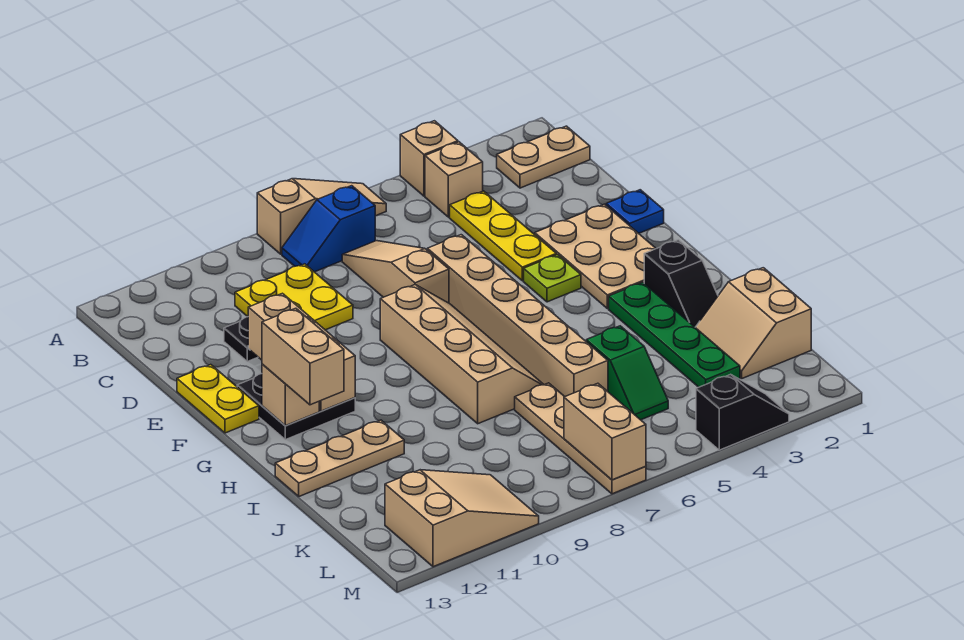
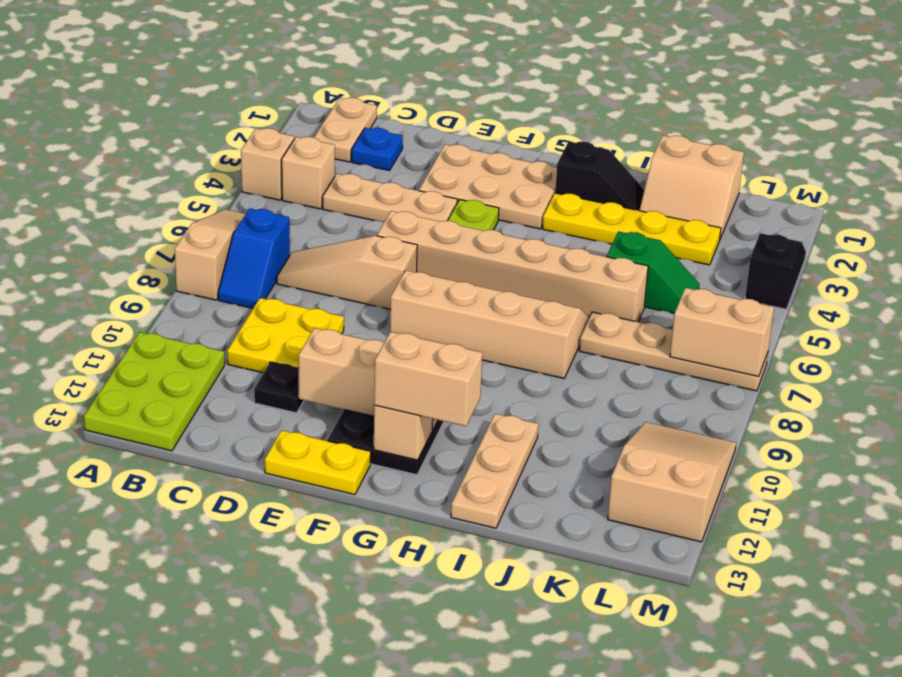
none -> lime plate A11:B13 level 1
yellow plate C4:E4 level 1 -> tan plate C4:E4 level 1
blue plate E1 level 1 -> blue plate C2 level 1
green plate H3:K3 level 1 -> yellow plate H3:K3 level 1

